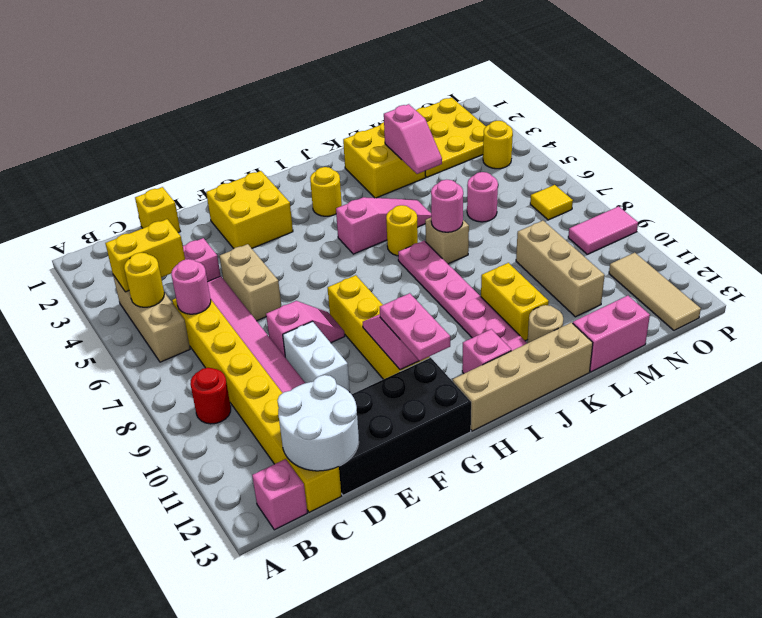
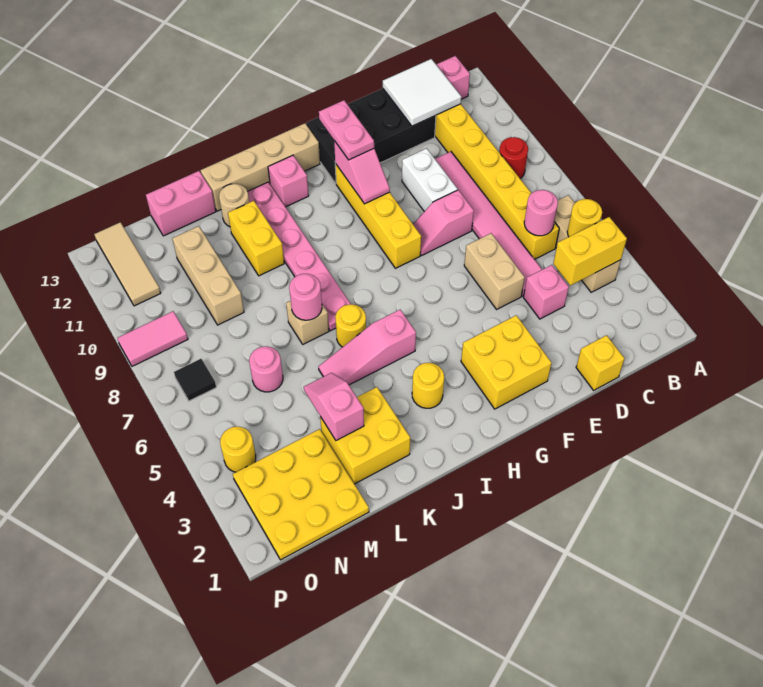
white round brick C12:D13 level 2 -> white tile C12:D13 level 2
yellow tile O7 level 1 -> black tile O7 level 1

